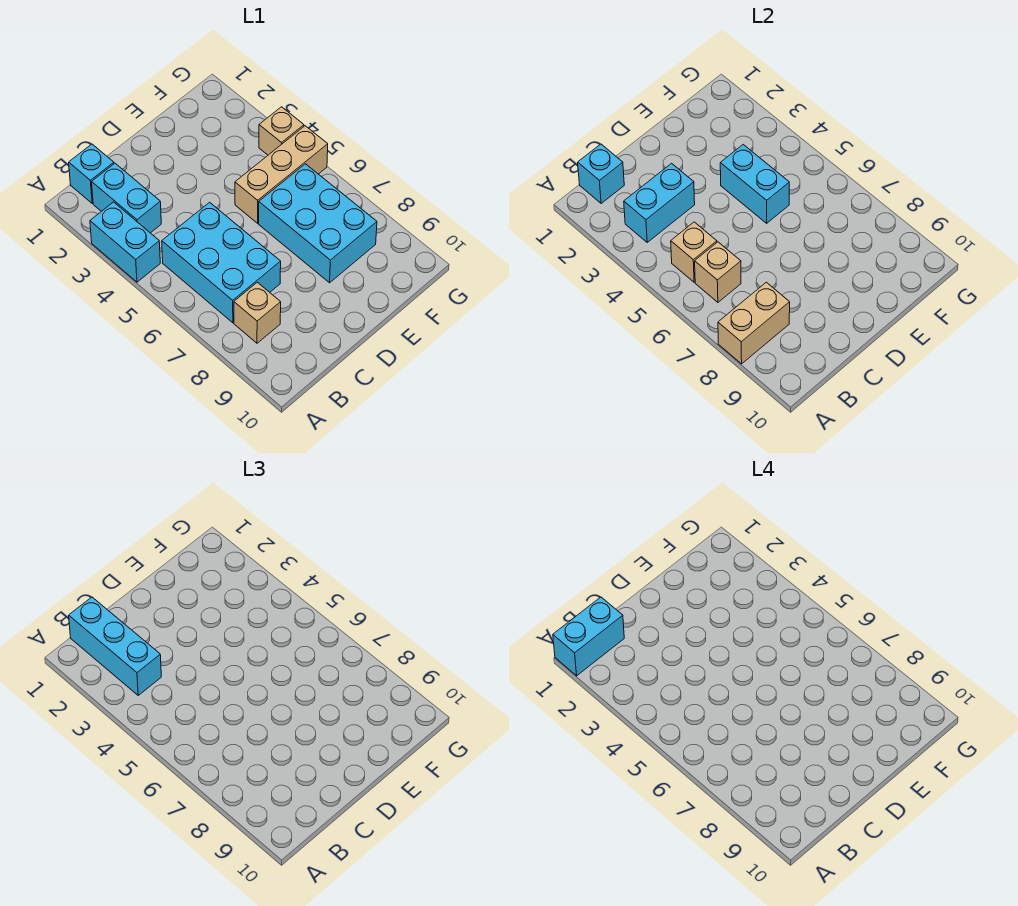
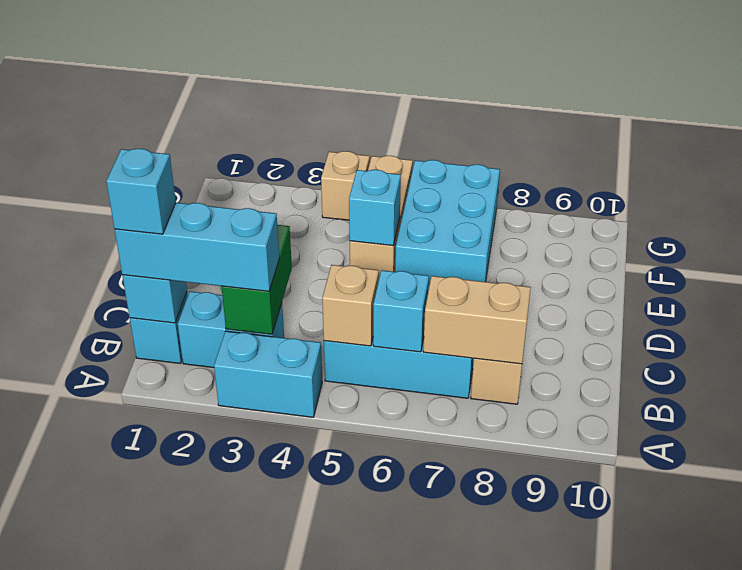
cyan brick A1:B1 level 4 -> cyan brick B1 level 4
tan brick A8:B8 level 2 -> tan brick B7:B8 level 2
cyan brick B3:C3 level 2 -> green brick B3:C3 level 2
tan brick B6 level 2 -> cyan brick B6 level 2
cyan brick E4:E5 level 2 -> cyan brick E5 level 2
cyan brick E6:F8 level 1 -> cyan brick E6:G7 level 1

